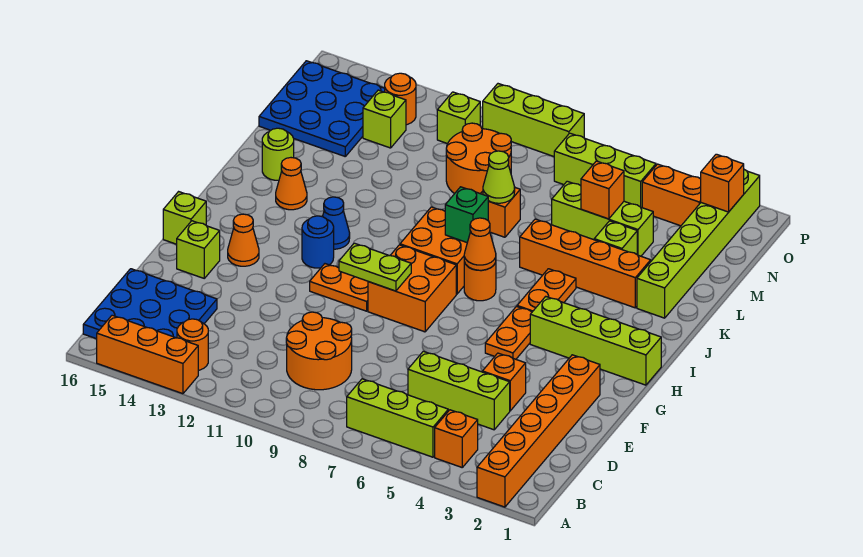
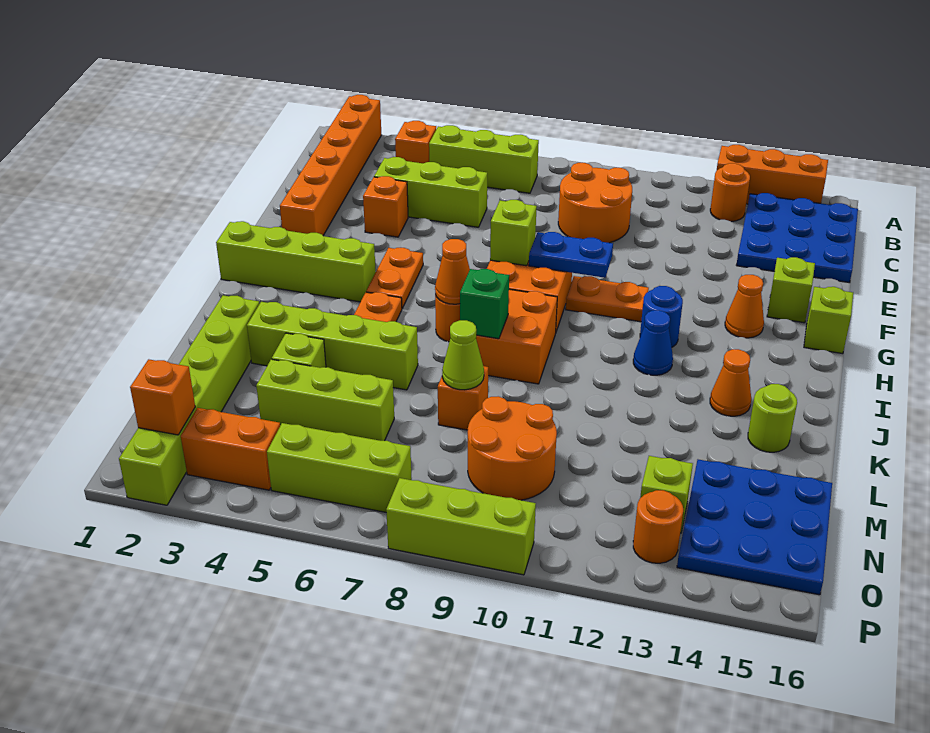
lime plate G9:G10 level 2 -> blue plate G9:G10 level 2
orange brick K3:K6 level 1 -> lime brick K3:K6 level 1
orange brick M5 level 2 -> none
lime brick O11 level 1 -> lime brick G8 level 2

